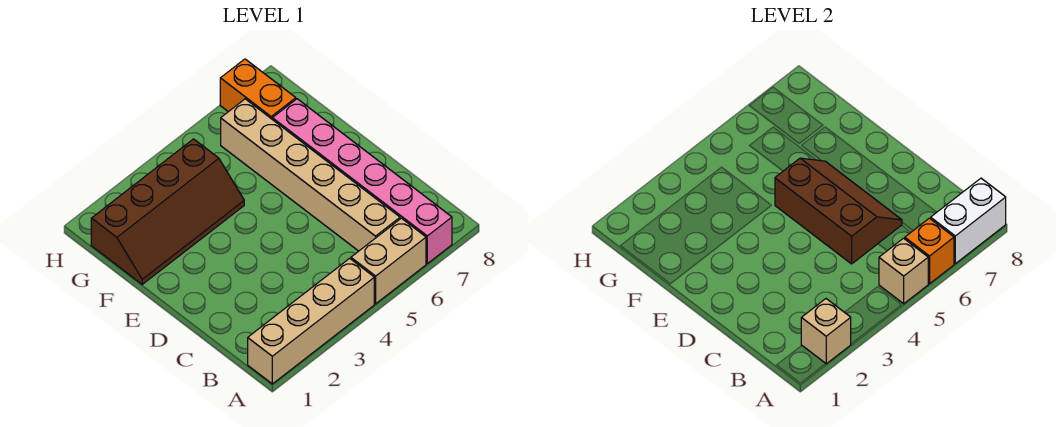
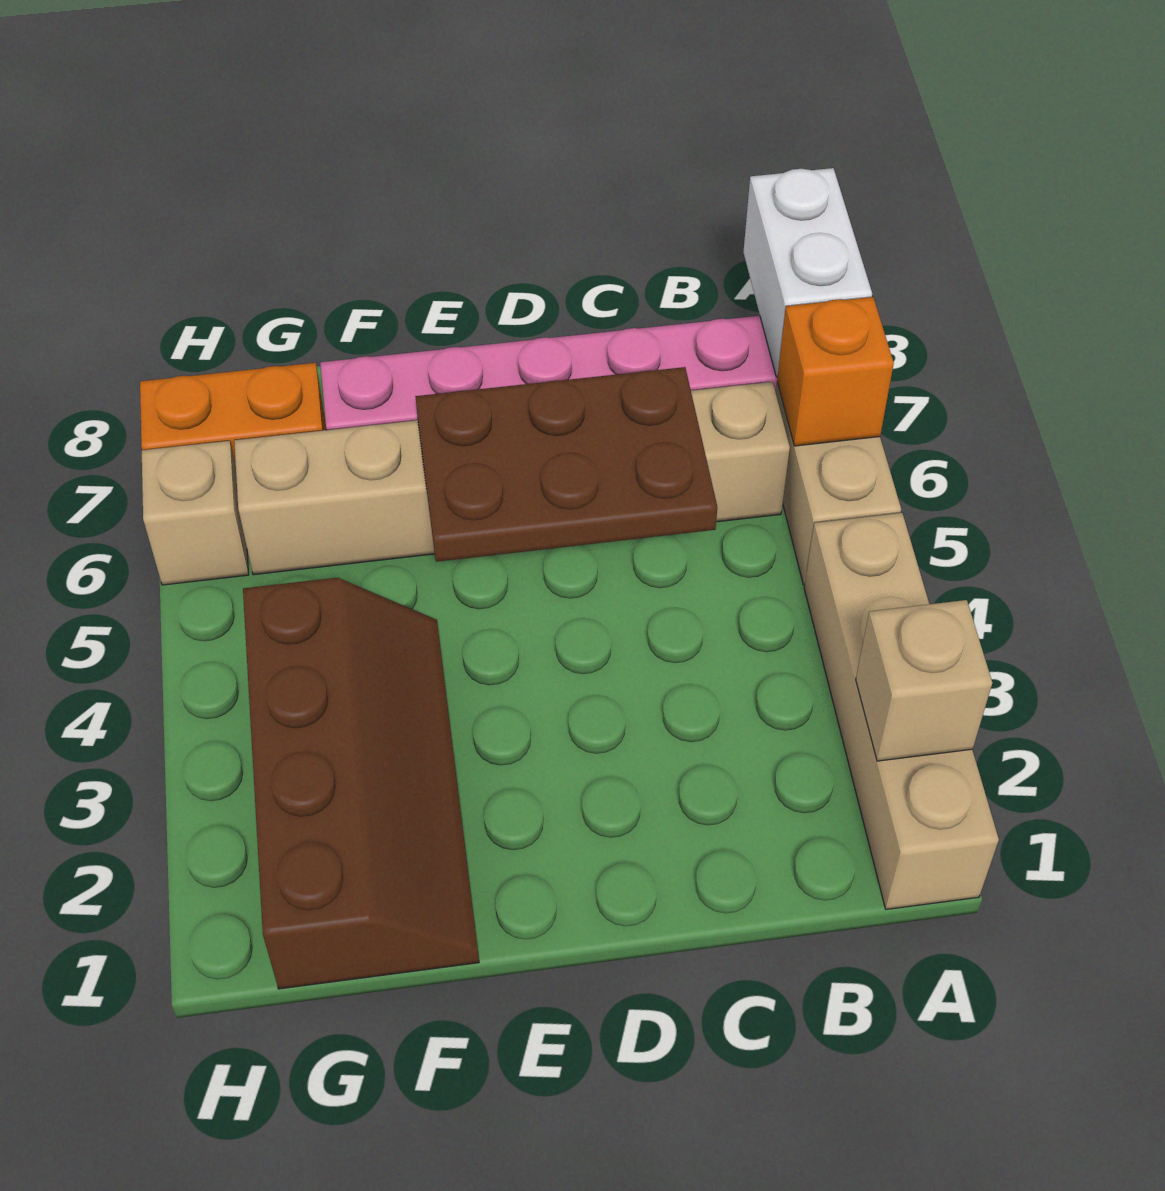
tan brick A5 level 2 -> tan brick H6 level 1
brown slope C5:E6 level 2 top 5 -> brown plate C5:E6 level 2

